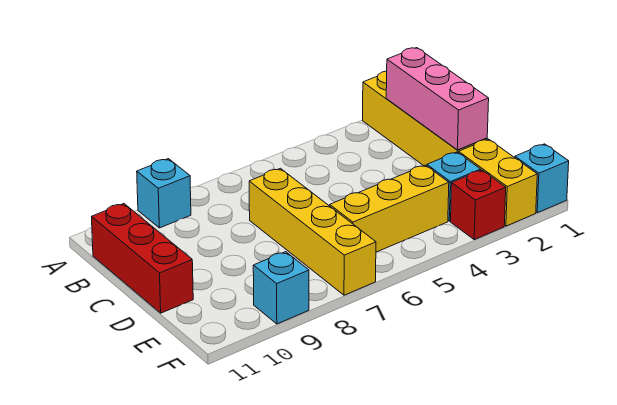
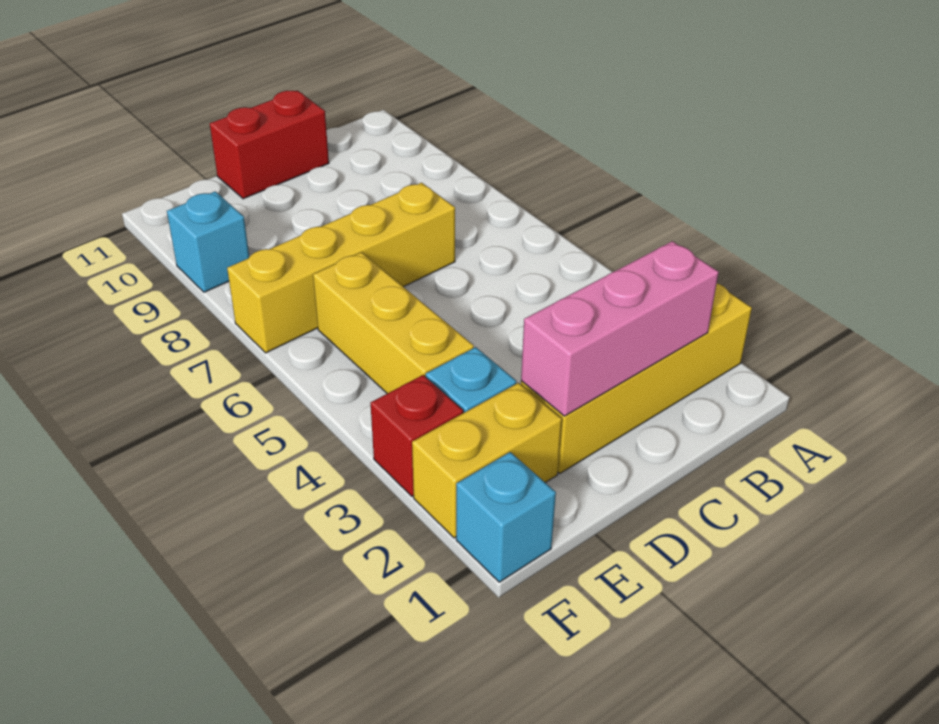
cyan brick A9 level 1 -> none
red brick B11:D11 level 1 -> red brick C11:D11 level 1

